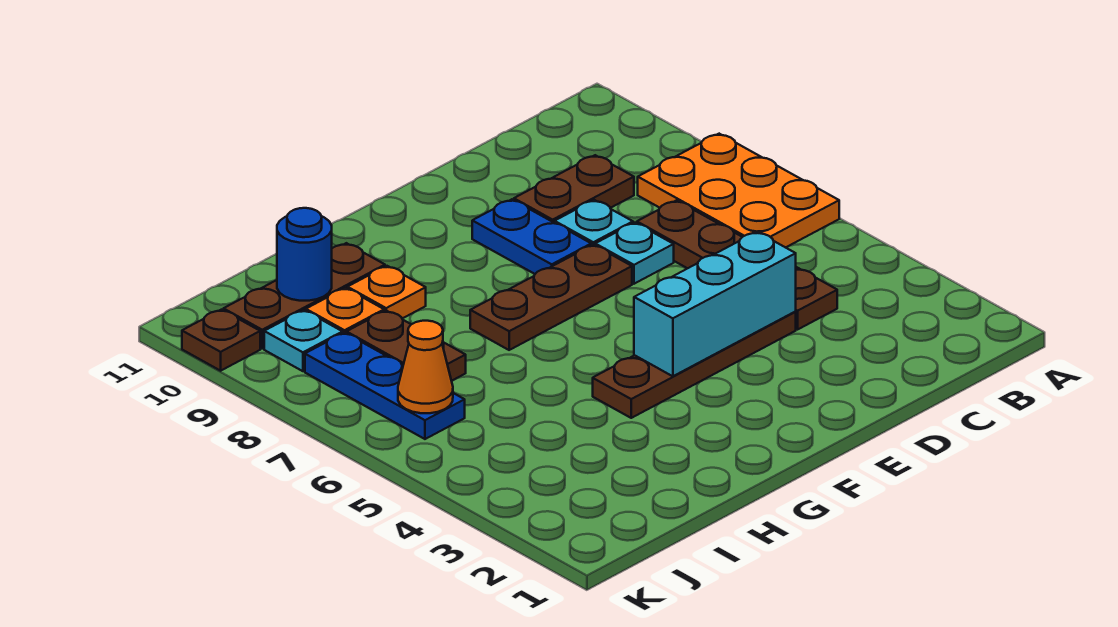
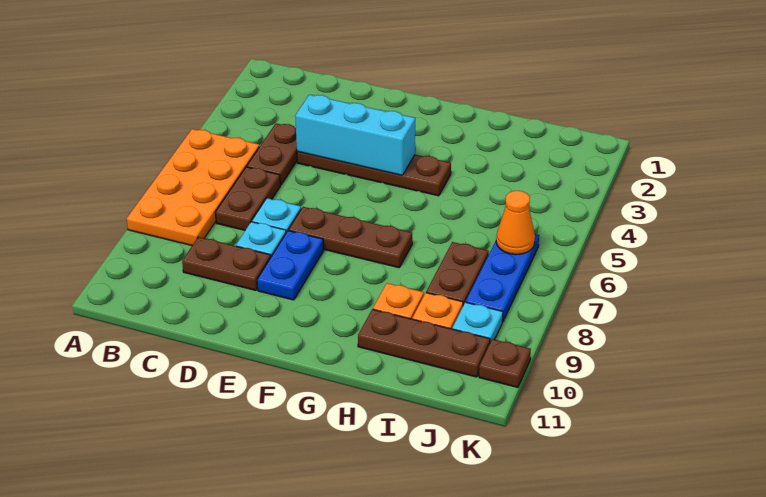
orange plate A6:B8 level 1 -> orange plate A5:B8 level 1
blue round brick I10 level 2 -> none

